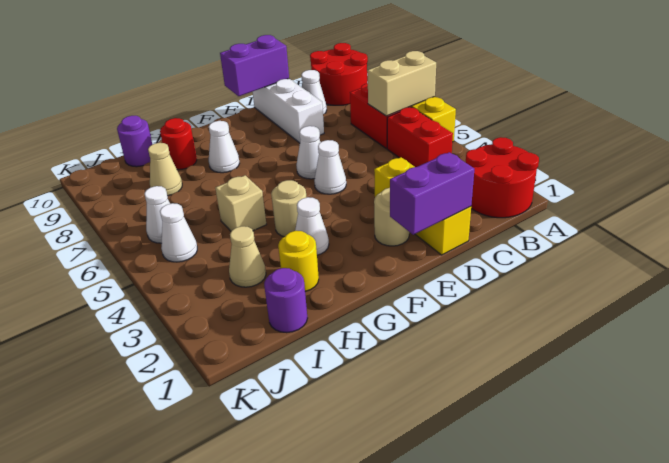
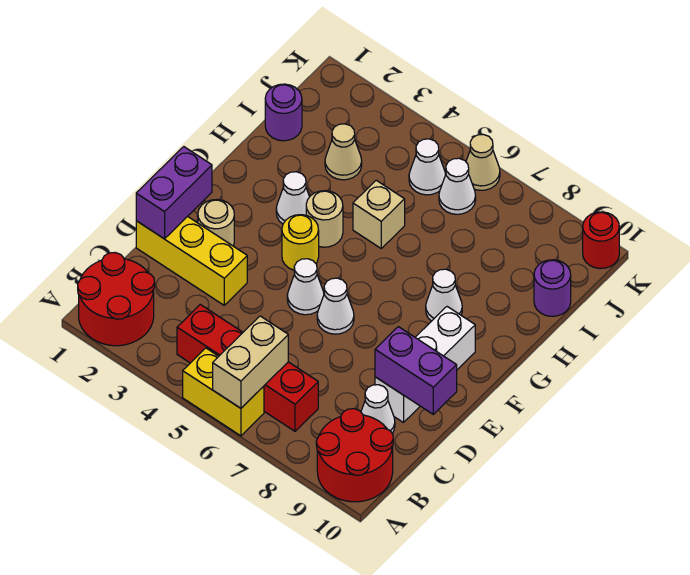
white brick D8:D10 level 1 -> white brick D9:F9 level 1
purple brick D10:E10 level 2 -> purple brick D9:D10 level 2
yellow round brick H2 level 1 -> yellow round brick F4 level 1
red round brick H9 level 1 -> red round brick K10 level 1
tan cone I8 level 1 -> tan cone K6 level 1

